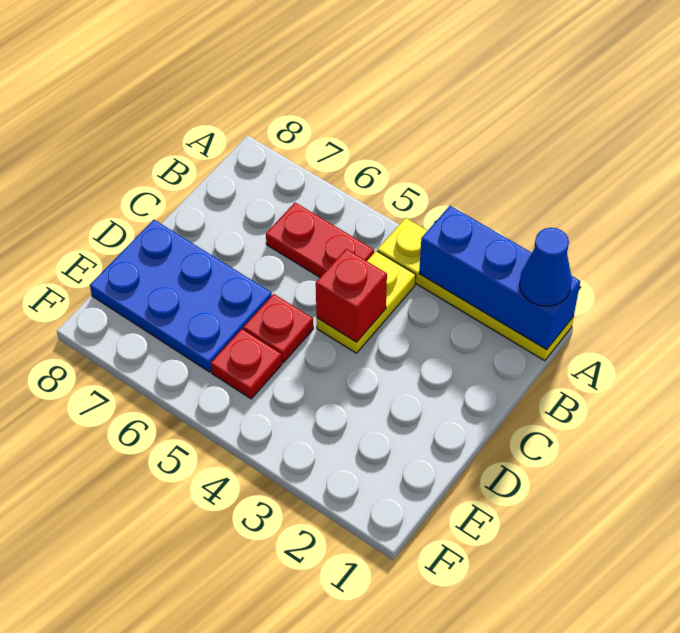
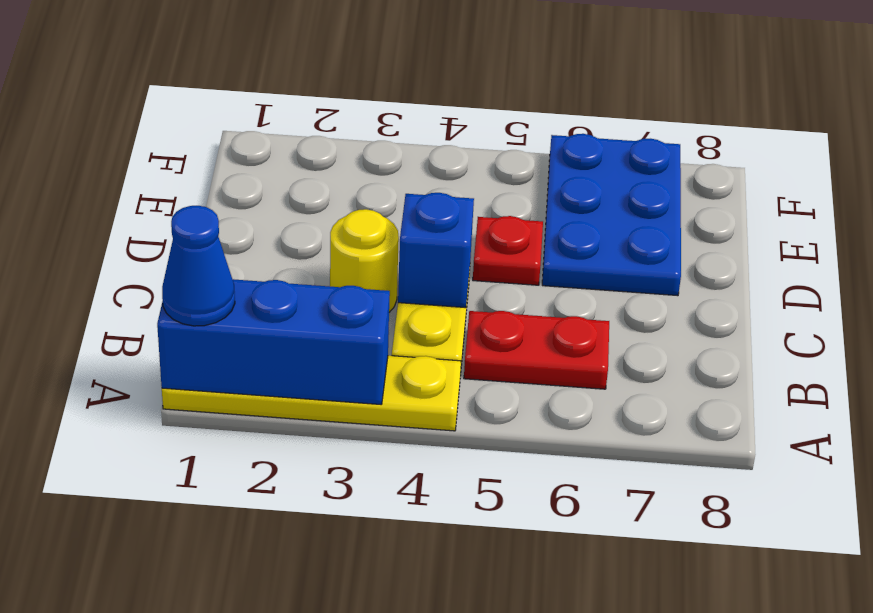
none -> yellow round brick C3 level 1
red brick C4 level 2 -> blue brick C4 level 2
blue plate D6:E8 level 1 -> blue plate D6:F7 level 1
red plate E5 level 1 -> none

